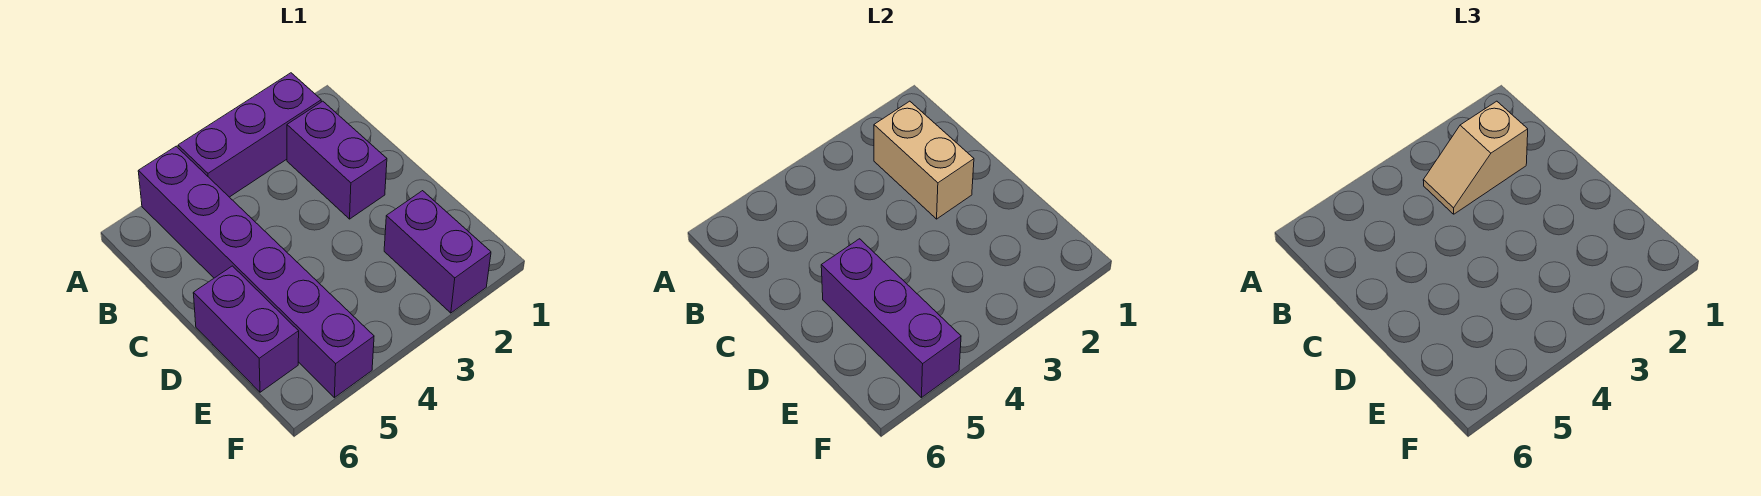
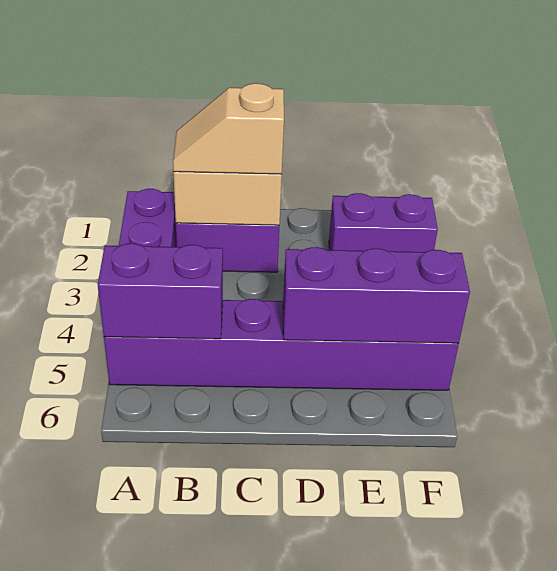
tan slope B2:B3 level 3 top 2 -> tan slope B2:C2 level 3 top C
purple brick D6:E6 level 1 -> purple brick A5:B5 level 2

